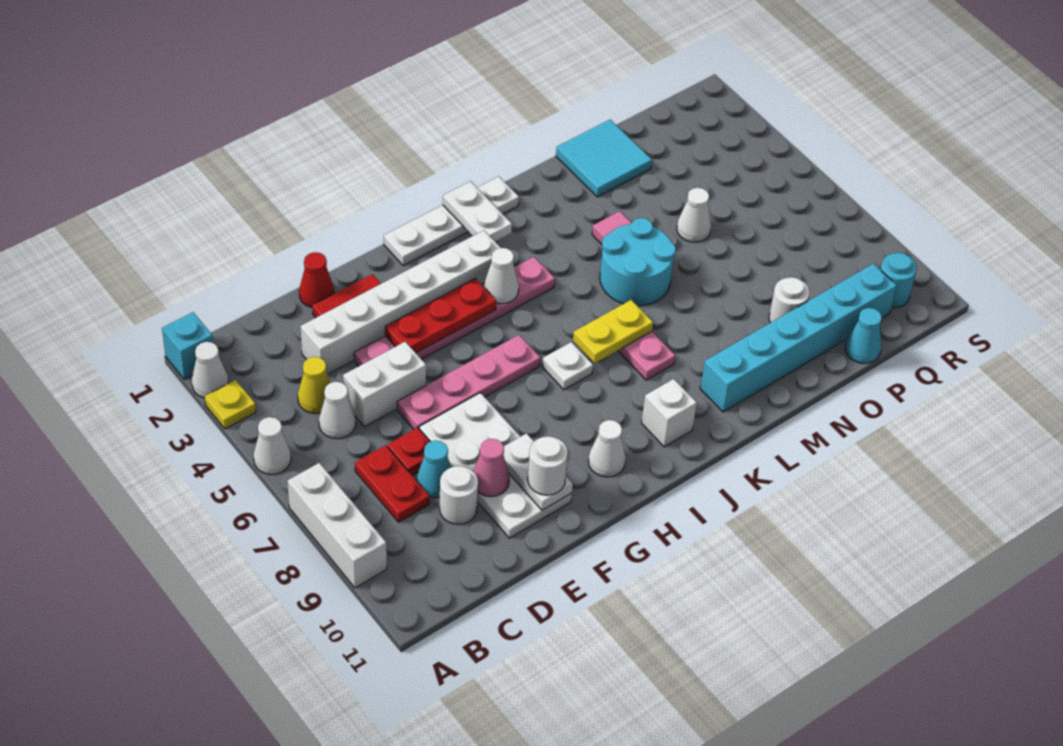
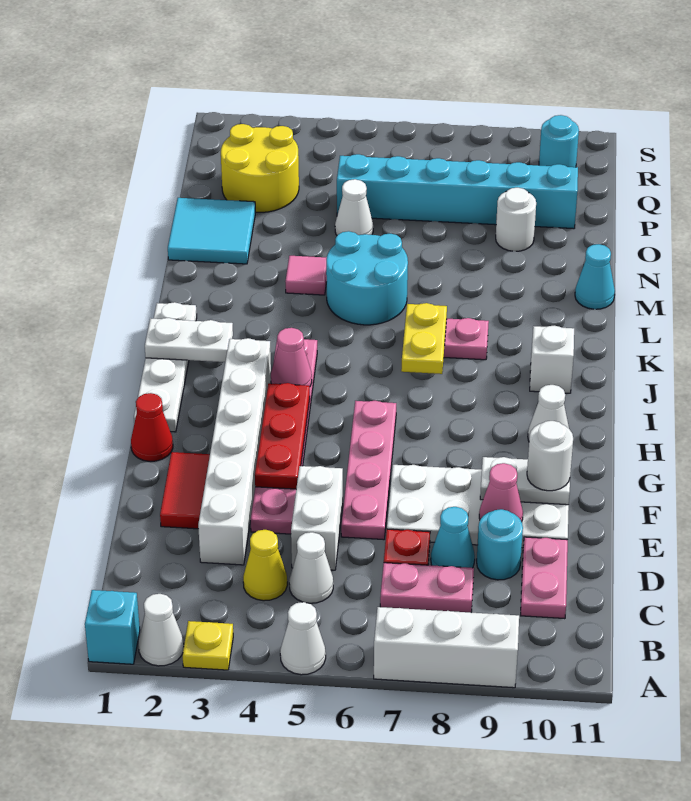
red plate C7:C8 level 1 -> pink plate C7:C8 level 1
none -> pink plate C10:D10 level 1
white round brick D9 level 1 -> cyan round brick D9 level 1
red cone E1 level 1 -> red cone G1 level 1
white cone I4 level 2 -> pink cone I4 level 2
white plate I7 level 1 -> none
cyan brick L10:Q10 level 1 -> cyan brick P5:P10 level 1
none -> yellow round brick P2:Q3 level 1
cyan cone P11 level 1 -> cyan cone M11 level 1

